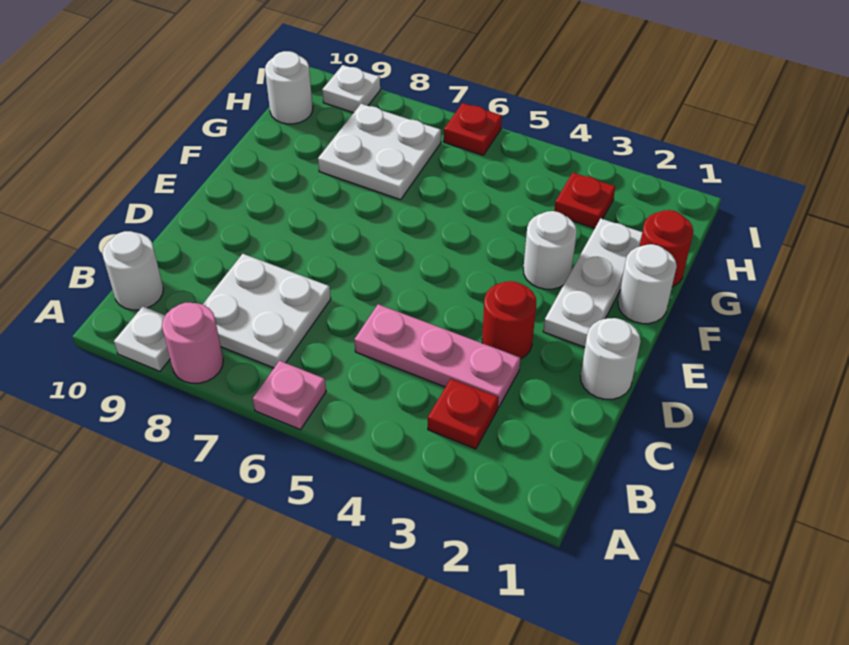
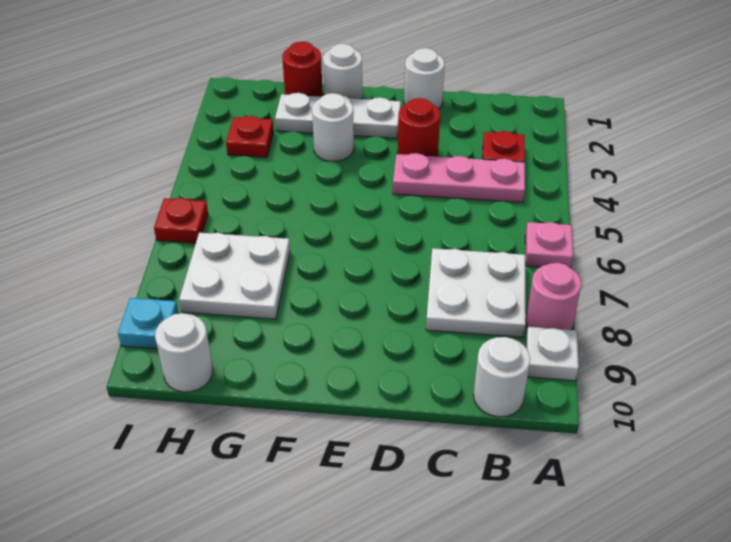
pink plate C3:C5 level 1 -> pink plate B4:D4 level 1
white plate I9 level 1 -> cyan plate I9 level 1

